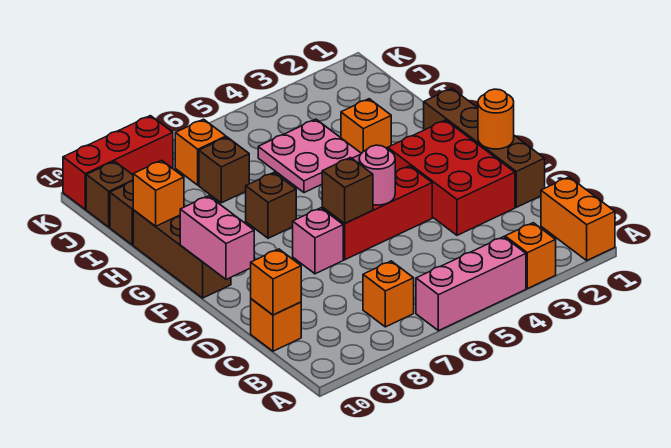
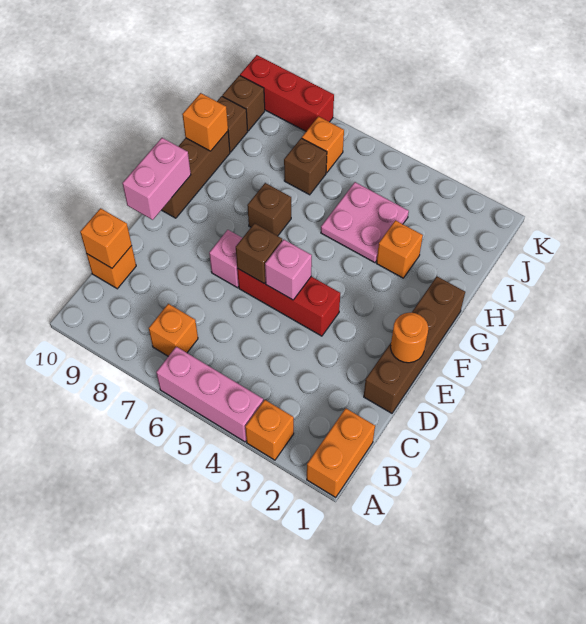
red brick D2:F3 level 1 -> none
pink round brick E5 level 2 -> pink brick E5 level 2

